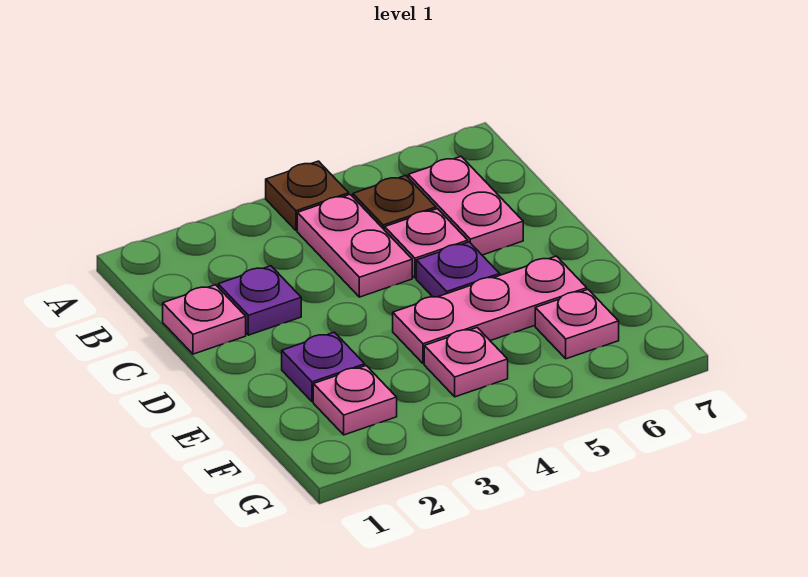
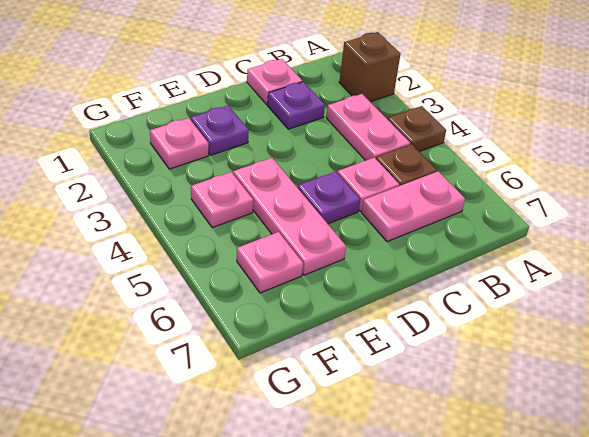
none -> brown brick A2 level 1
pink plate B4:C4 level 1 -> pink plate B3:B4 level 1

